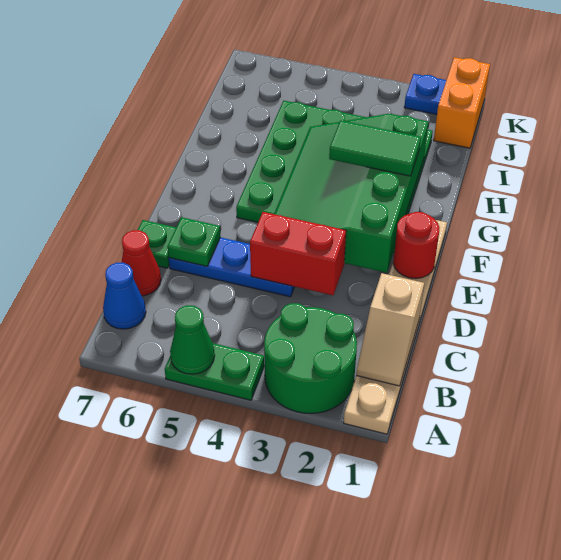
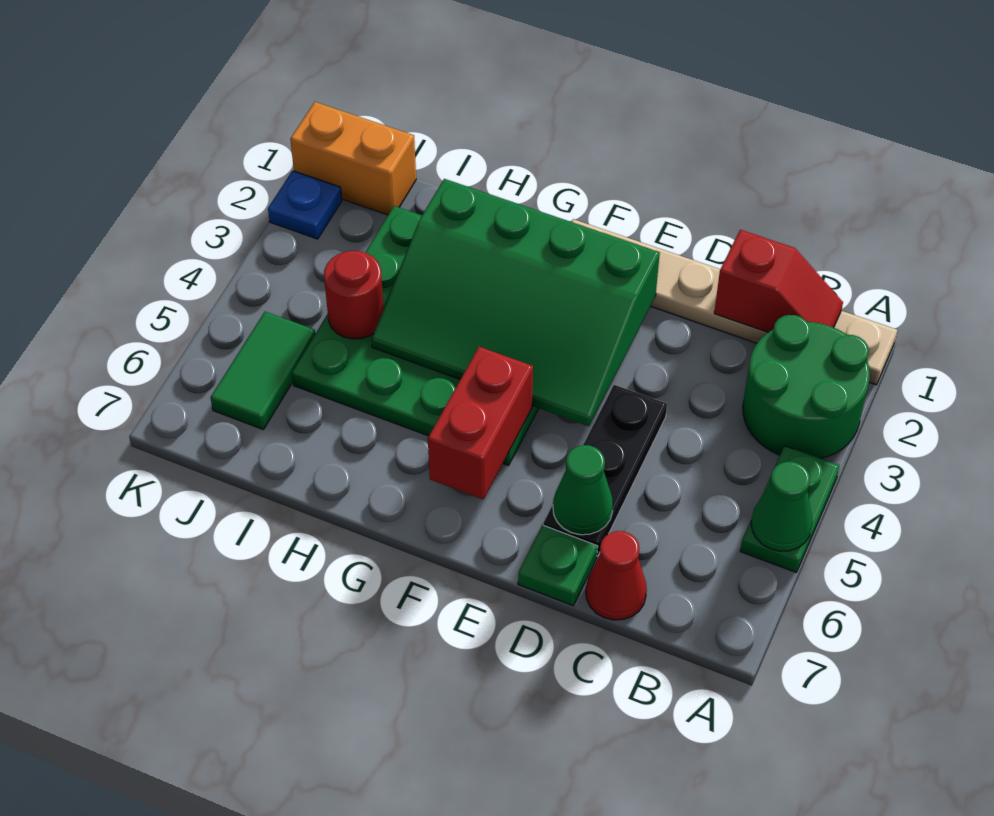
tan slope B1:C1 level 2 top C -> red slope B1:C1 level 2 top C
blue cone B7 level 1 -> none
red brick D3:D4 level 2 -> red brick F5:F6 level 2
blue plate D4:D6 level 1 -> black plate D4:D6 level 1
green plate D6 level 2 -> green cone D6 level 2
red round brick E1 level 2 -> red round brick I4 level 2
green tile G2:G3 level 3 -> green tile J5:J6 level 1

